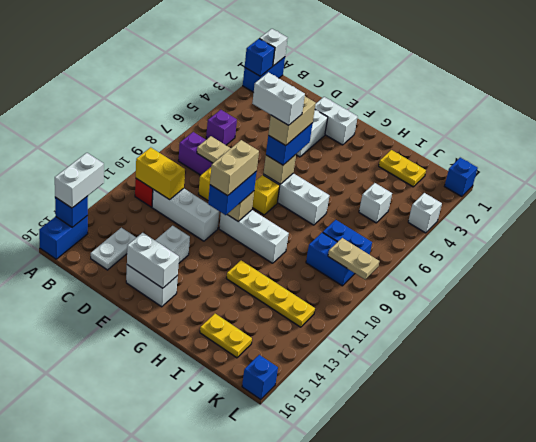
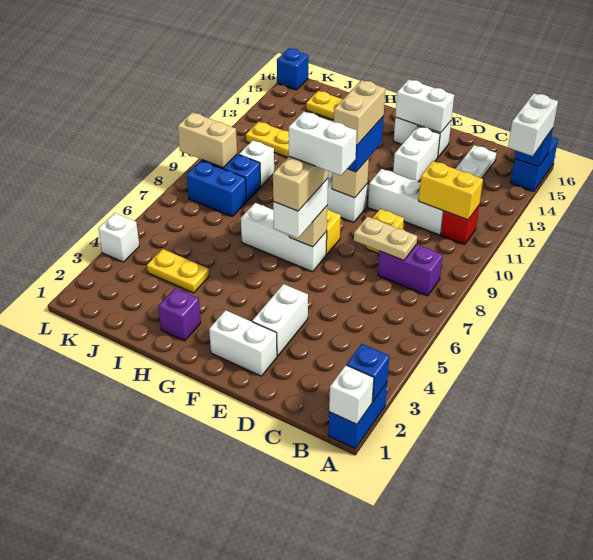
purple brick B6 level 1 -> purple brick H2 level 1
blue brick F6:F7 level 3 -> white brick F6:F7 level 3
yellow plate I2:J2 level 1 -> yellow plate I4:J4 level 1
white brick J5 level 1 -> white brick J10 level 1
tan plate K9:L9 level 2 -> tan brick K9:L9 level 2
blue brick L1 level 1 -> none

